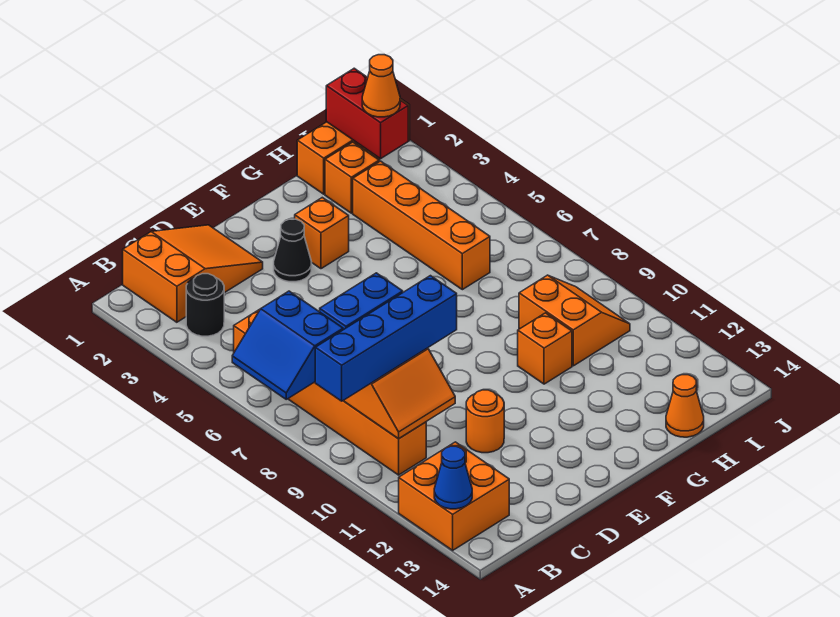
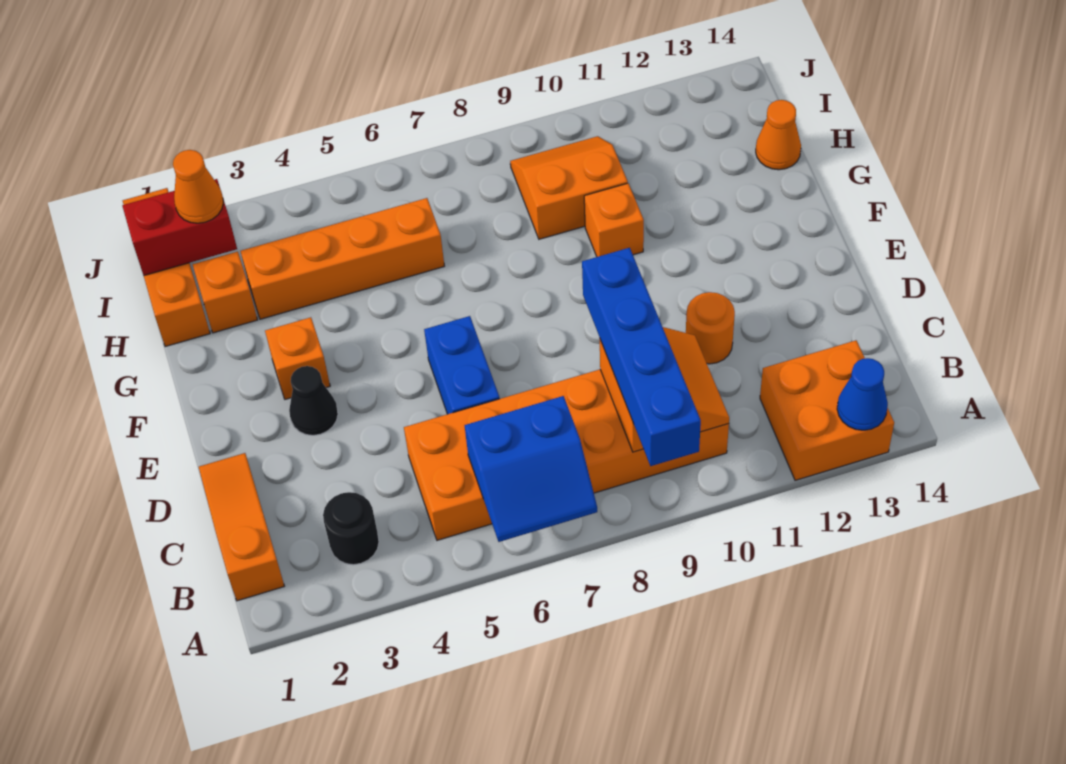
orange slope B1:D2 level 1 top B -> orange slope B1:D1 level 1 top B
orange brick B5:B10 level 1 -> orange brick B5:C10 level 1

